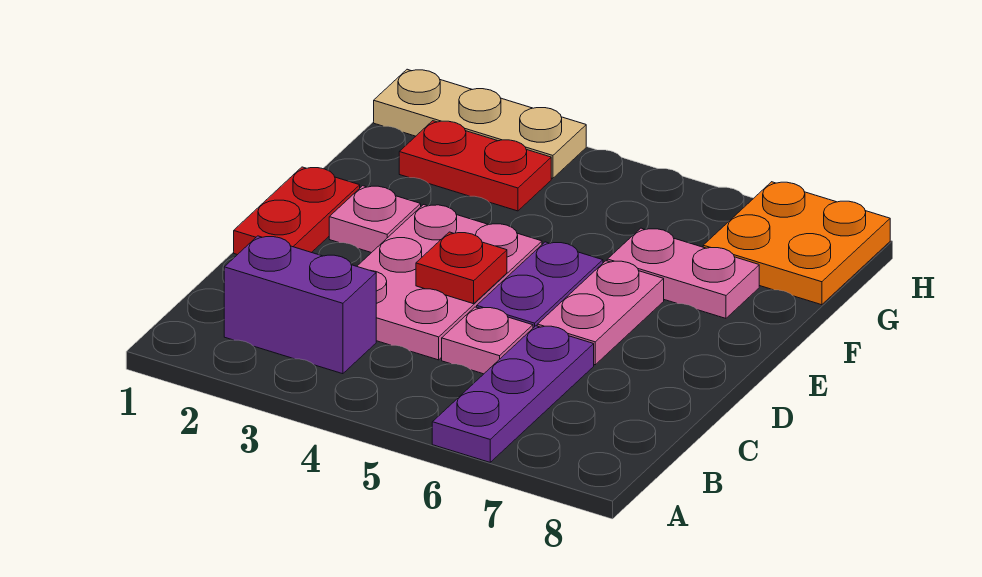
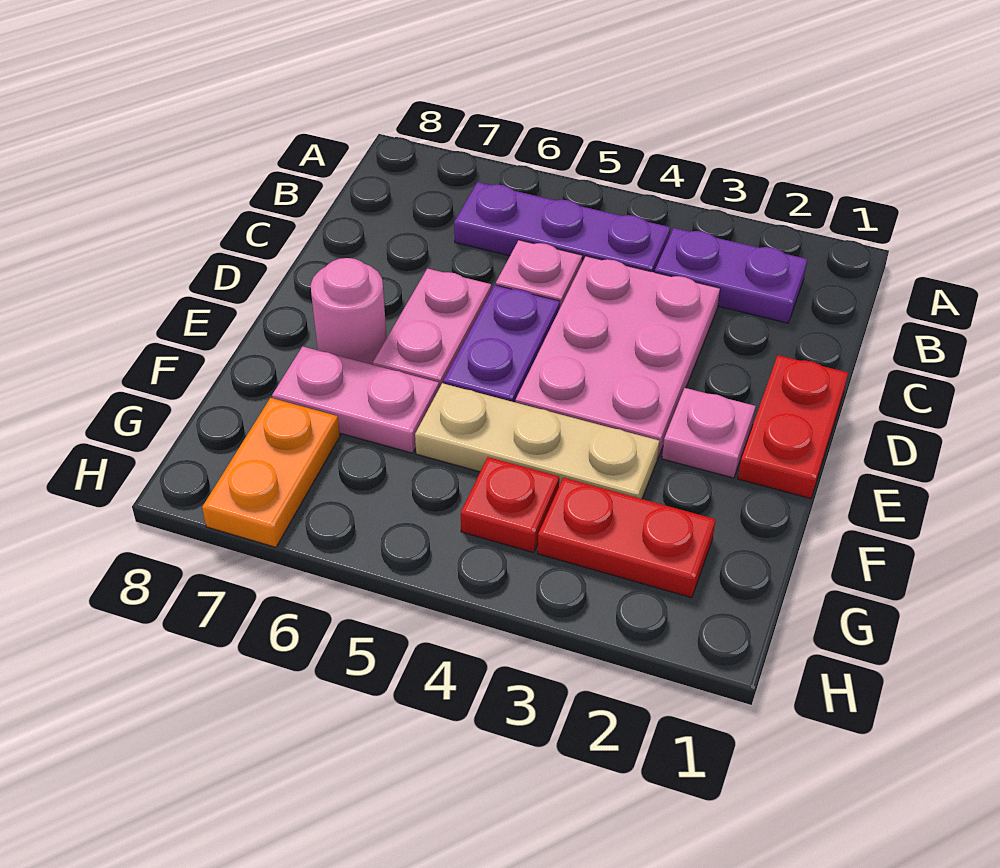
purple plate A6:C6 level 1 -> purple plate B4:B6 level 1
purple brick B2:B3 level 1 -> purple plate B2:B3 level 1
red plate D4 level 2 -> red plate G4 level 1
none -> pink round brick E7 level 1
orange plate G7:H8 level 1 -> orange plate G7:H7 level 1
tan plate H1:H3 level 1 -> tan plate F3:F5 level 1

